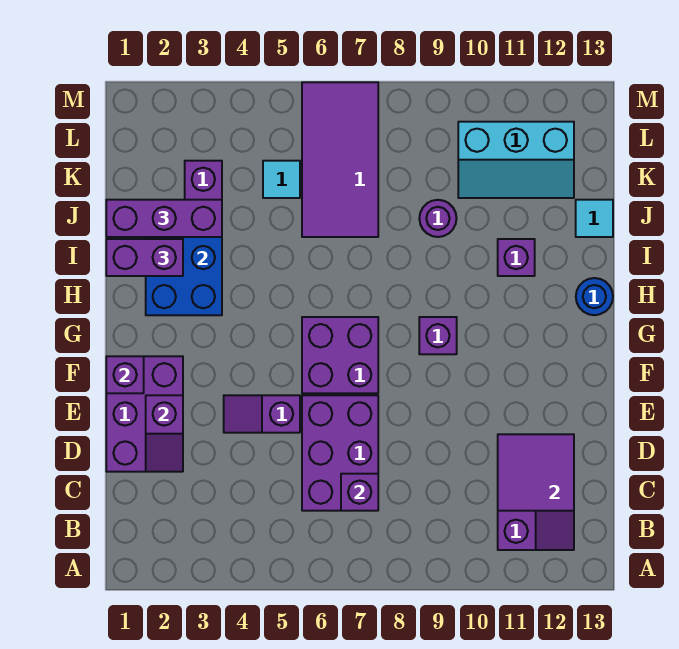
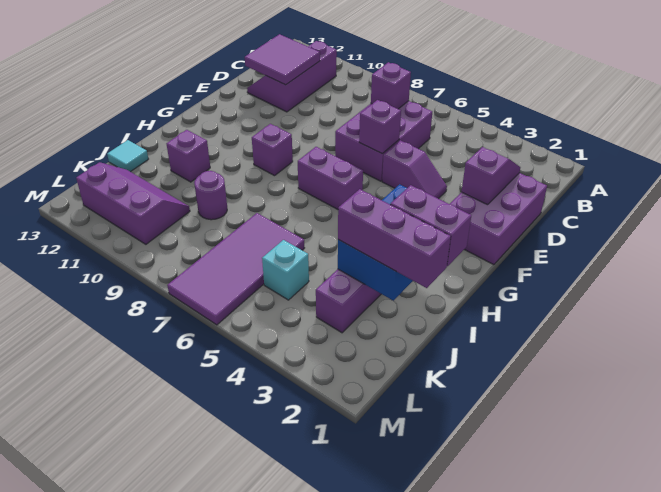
purple brick F1 level 2 -> purple brick E6 level 2
purple brick F6:G7 level 1 -> purple brick G6:G7 level 1
blue round brick H13 level 1 -> none
cyan tile K5 level 1 -> cyan brick K5 level 1
cyan slope K10:L12 level 1 top L -> purple slope K10:L12 level 1 top L

